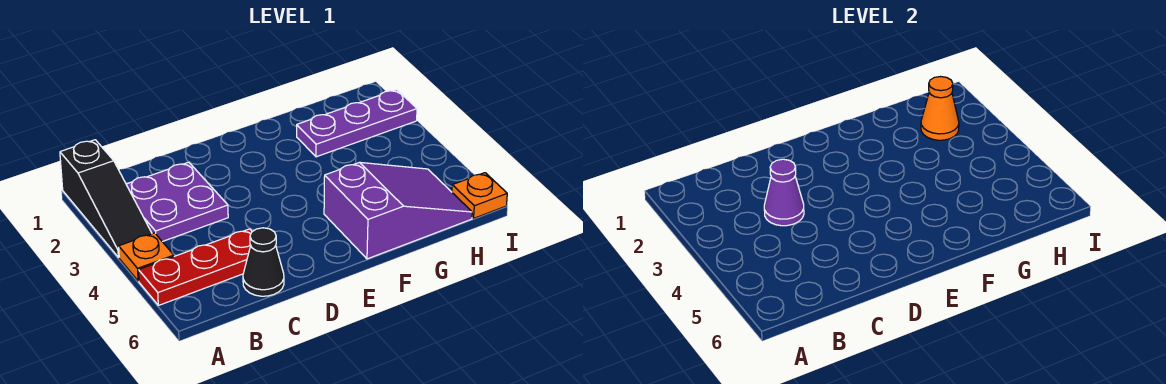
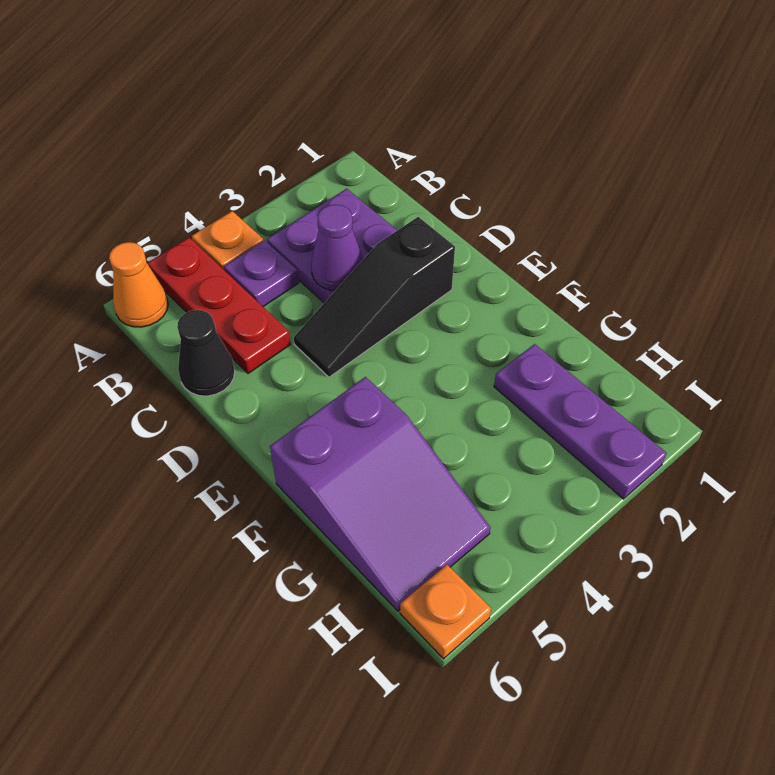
black slope A1:A3 level 1 top 1 -> black slope D2:D4 level 1 top 2
none -> purple plate B4 level 1
orange cone H2 level 2 -> orange cone A6 level 1

